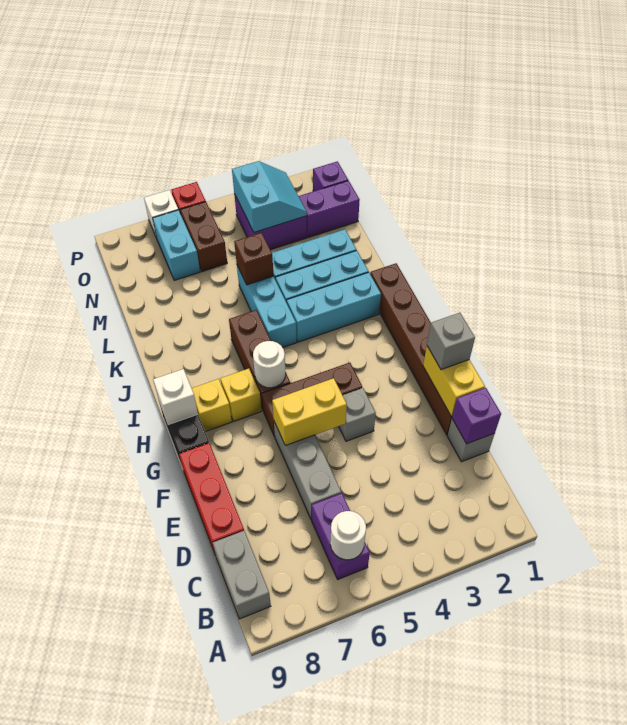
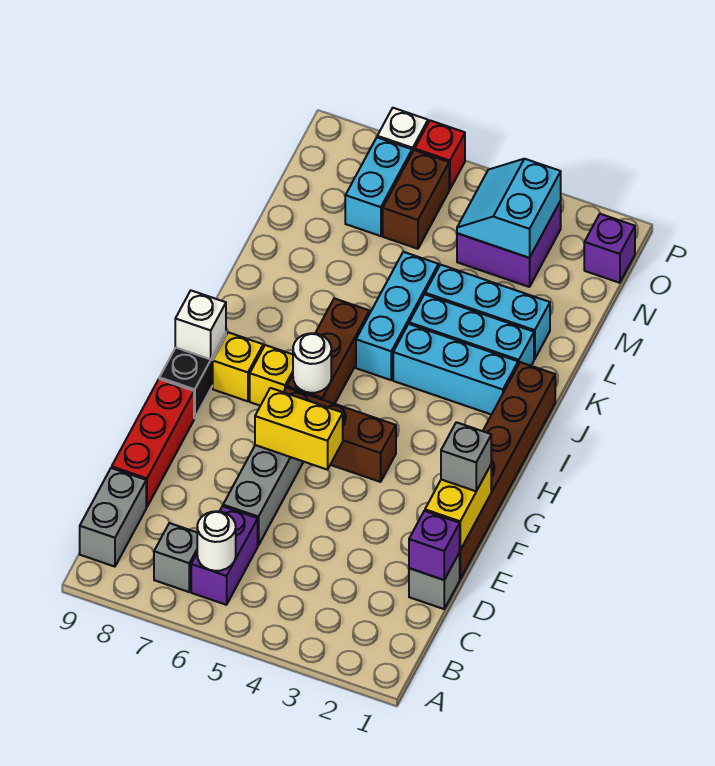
grey brick F4 level 1 -> grey brick B7 level 1
brown brick L5 level 2 -> none
purple brick N1:N2 level 1 -> none
cyan slope N3:O4 level 2 top 4 -> cyan slope N3:O4 level 2 top 3

